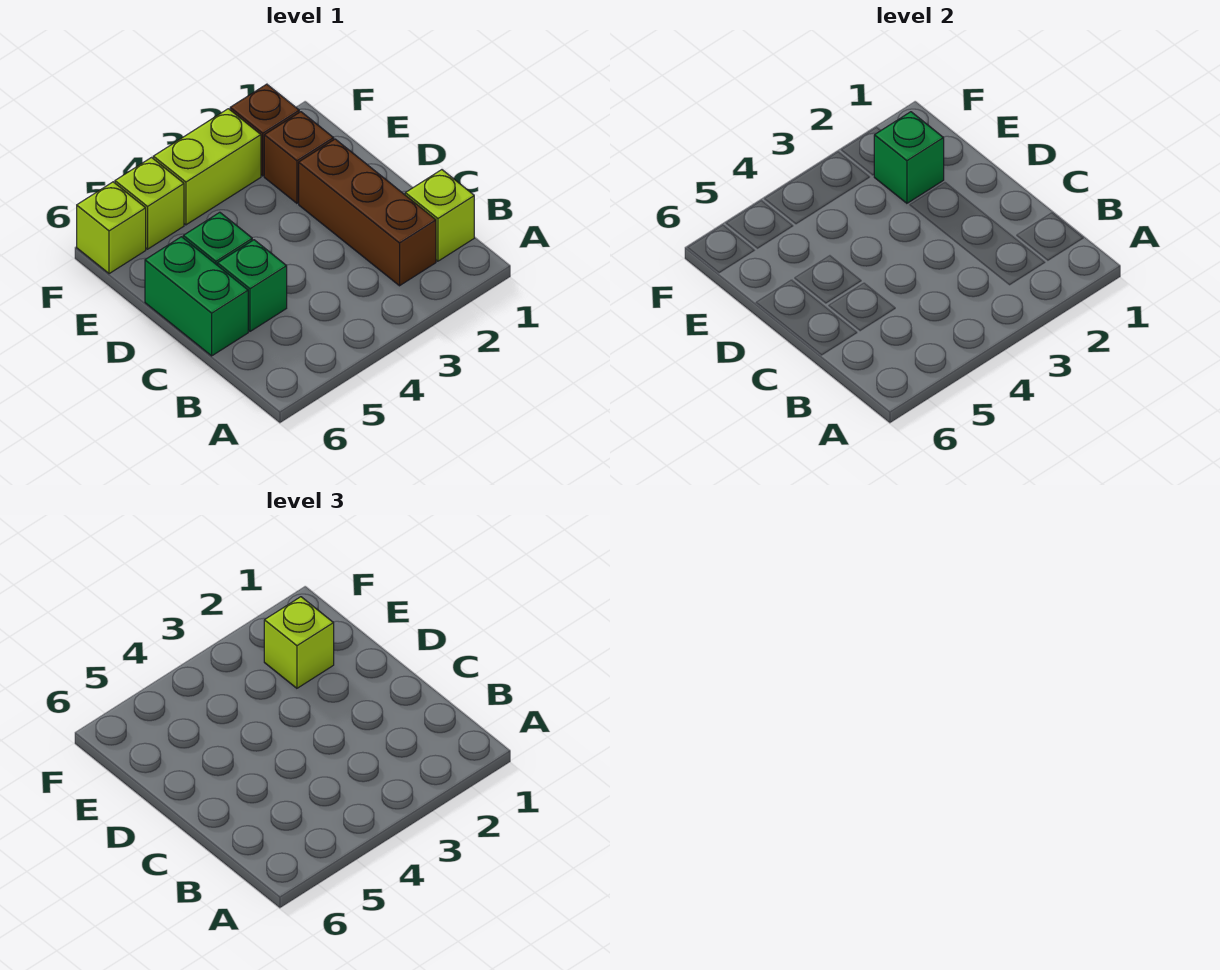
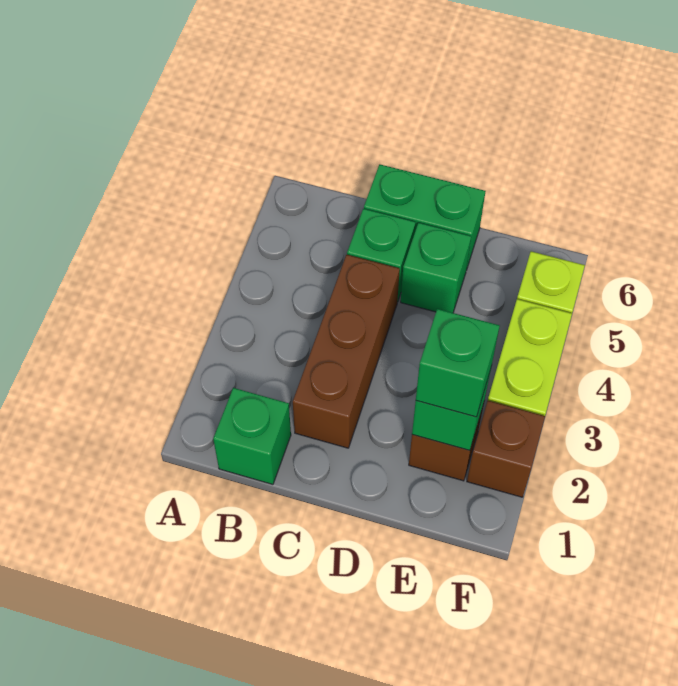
lime brick B1 level 1 -> green brick B1 level 1
brown brick B2:D2 level 1 -> brown brick C2:C4 level 1
lime brick E2 level 3 -> green brick E2 level 3
lime brick F6 level 1 -> none

